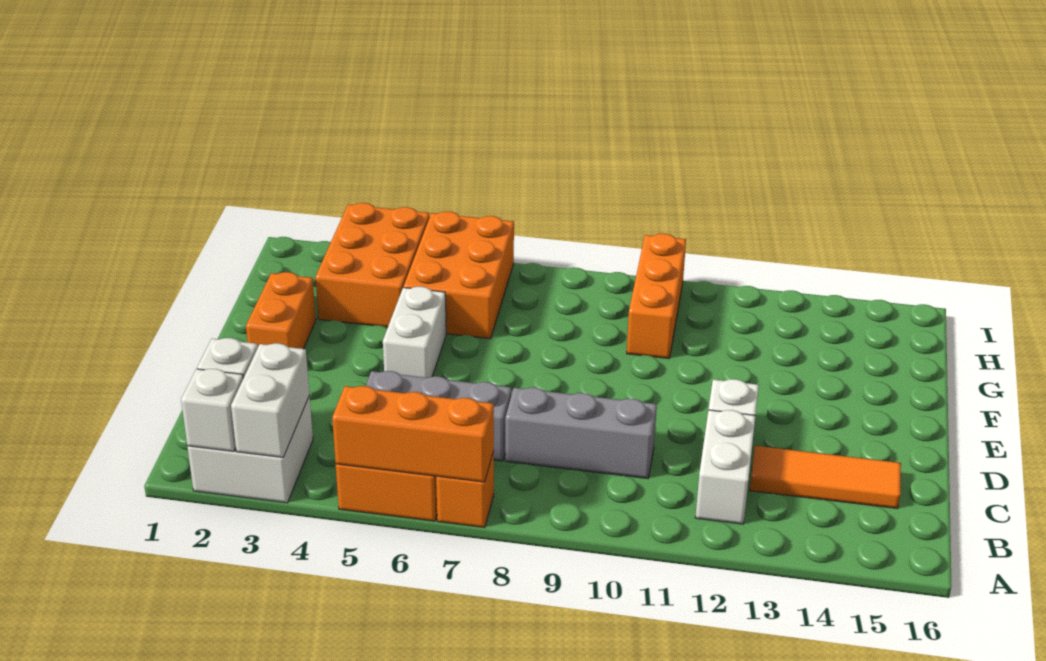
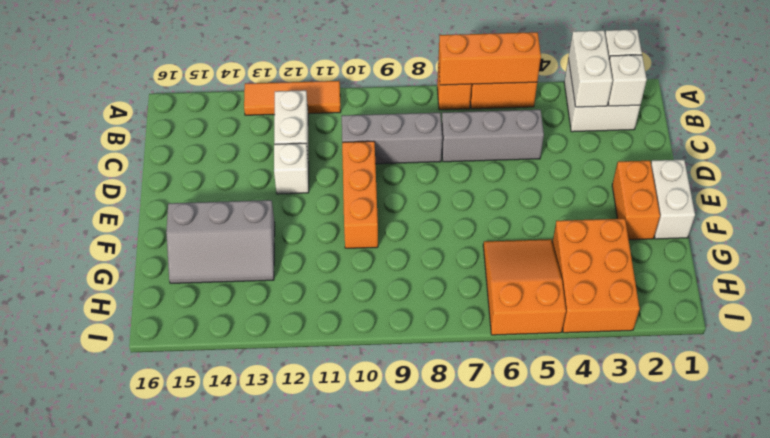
orange tile C13:C15 level 1 -> orange tile A11:A13 level 1
white brick E5:F5 level 1 -> white brick E1:F1 level 1
none -> grey slope F13:G15 level 1 top F
orange brick G5:I6 level 1 -> orange slope G5:I6 level 1 top I
orange brick G10:I10 level 1 -> orange brick D10:F10 level 1

